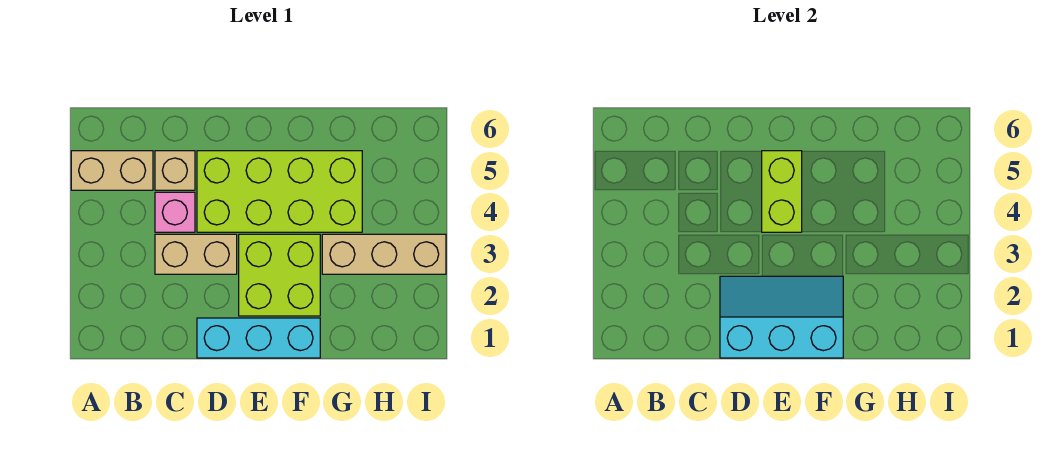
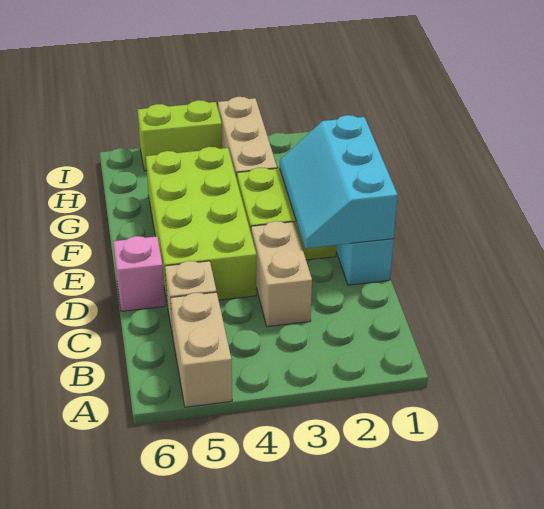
pink brick C4 level 1 -> pink brick D6 level 1
lime brick E4:E5 level 2 -> lime brick I4:I5 level 1

